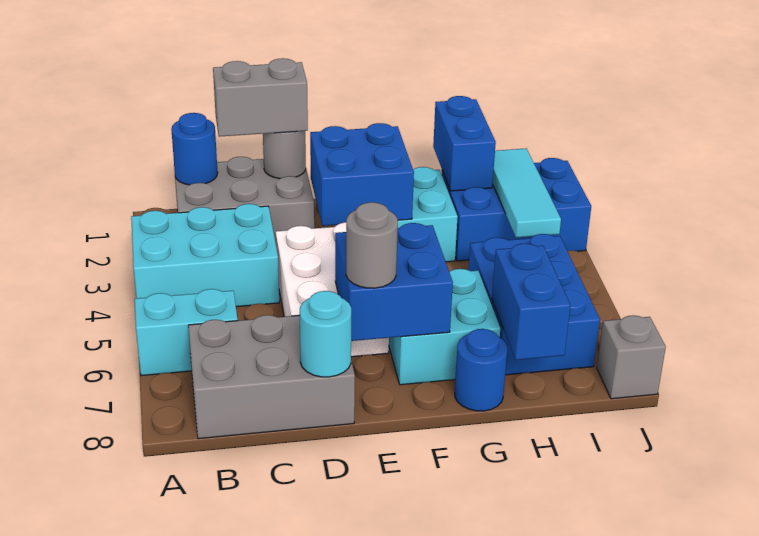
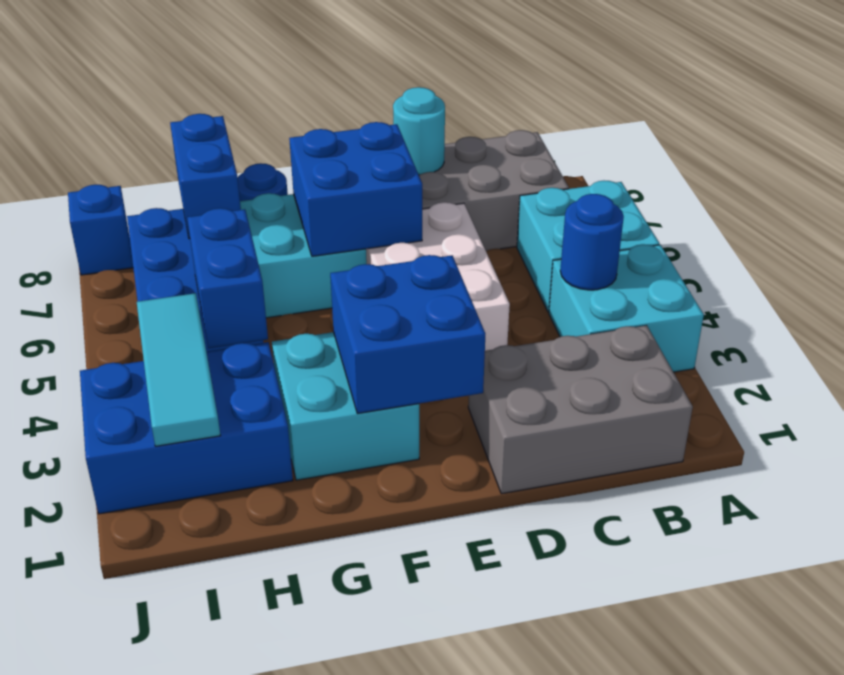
cyan brick A3:C4 level 1 -> cyan brick A3:B4 level 1
cyan brick A6:B6 level 1 -> cyan brick A5:B6 level 1
blue round brick B1 level 2 -> blue round brick B4 level 2
grey brick C1:D1 level 3 -> none
grey round brick D1 level 2 -> none
grey round brick E7 level 3 -> none
blue brick H1:H2 level 2 -> blue brick H4:H5 level 2
grey brick J8 level 1 -> blue brick J8 level 1

